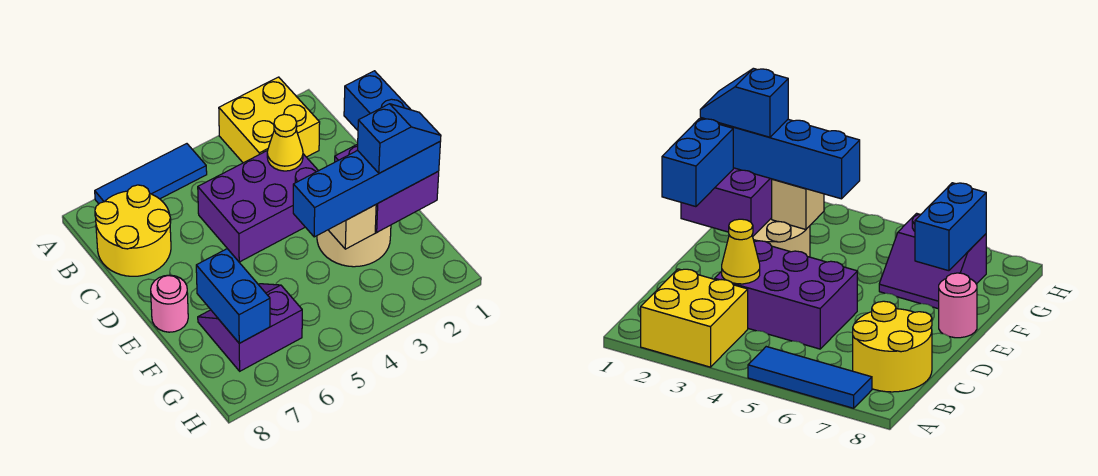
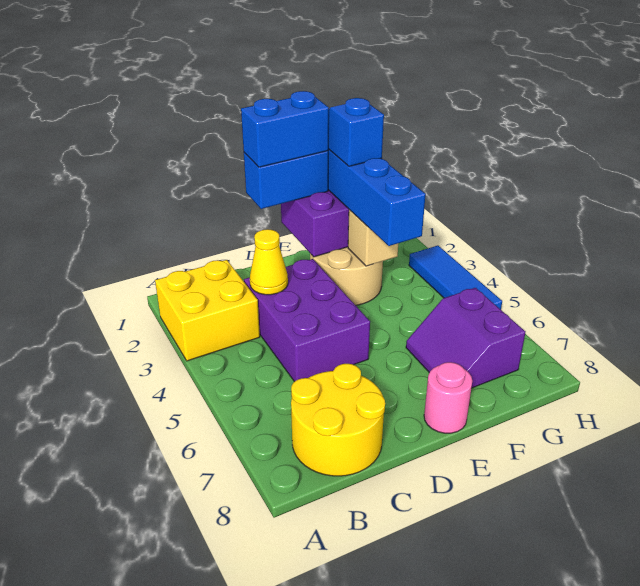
blue tile A5:A7 level 1 -> blue tile H3:H5 level 1
blue brick F7:G7 level 2 -> blue brick D1:E1 level 4

